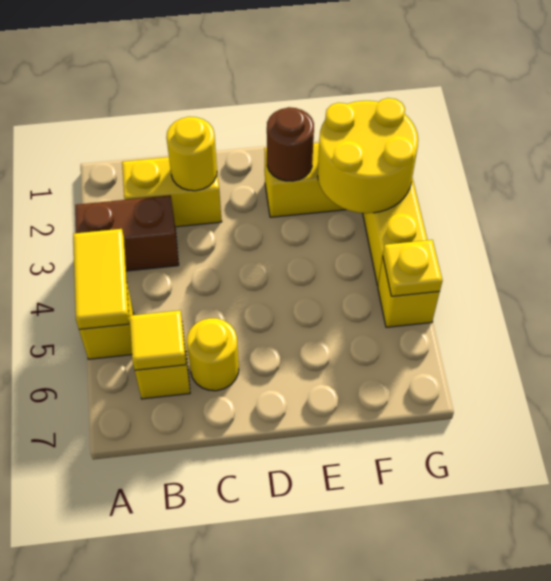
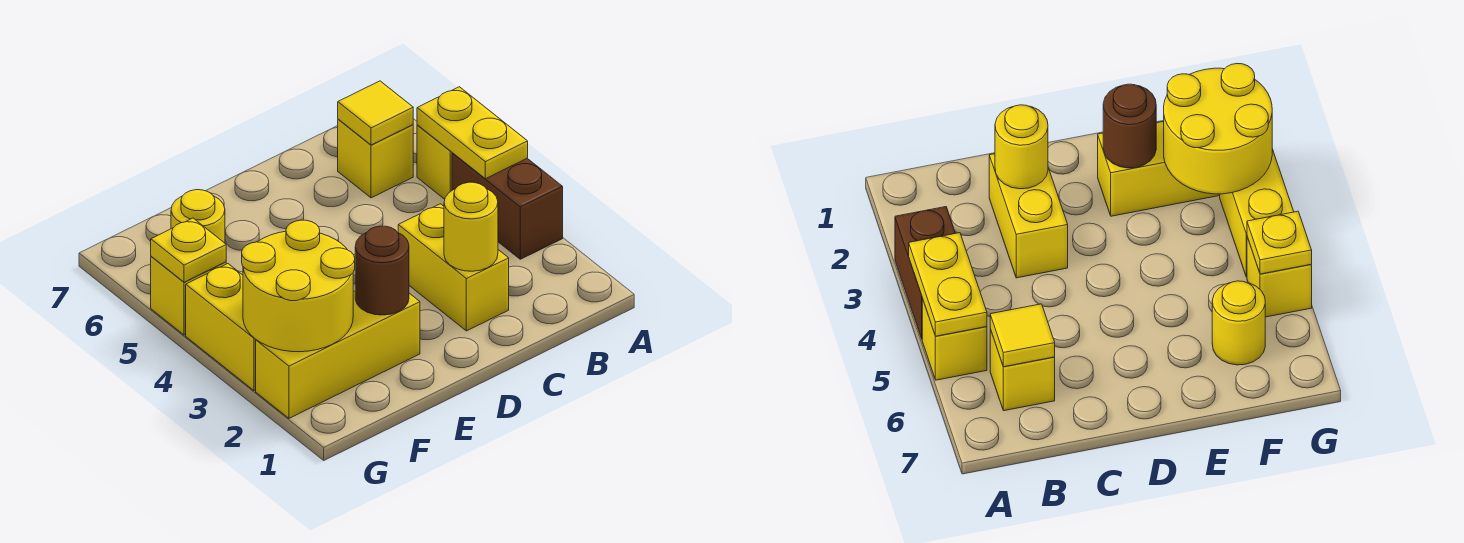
brown brick A3:B3 level 1 -> brown brick A3:A4 level 1
yellow tile A4:A5 level 2 -> yellow plate A4:A5 level 2
yellow brick B2:C2 level 1 -> yellow brick C2:C3 level 1
yellow round brick C6 level 1 -> yellow round brick F6 level 1

